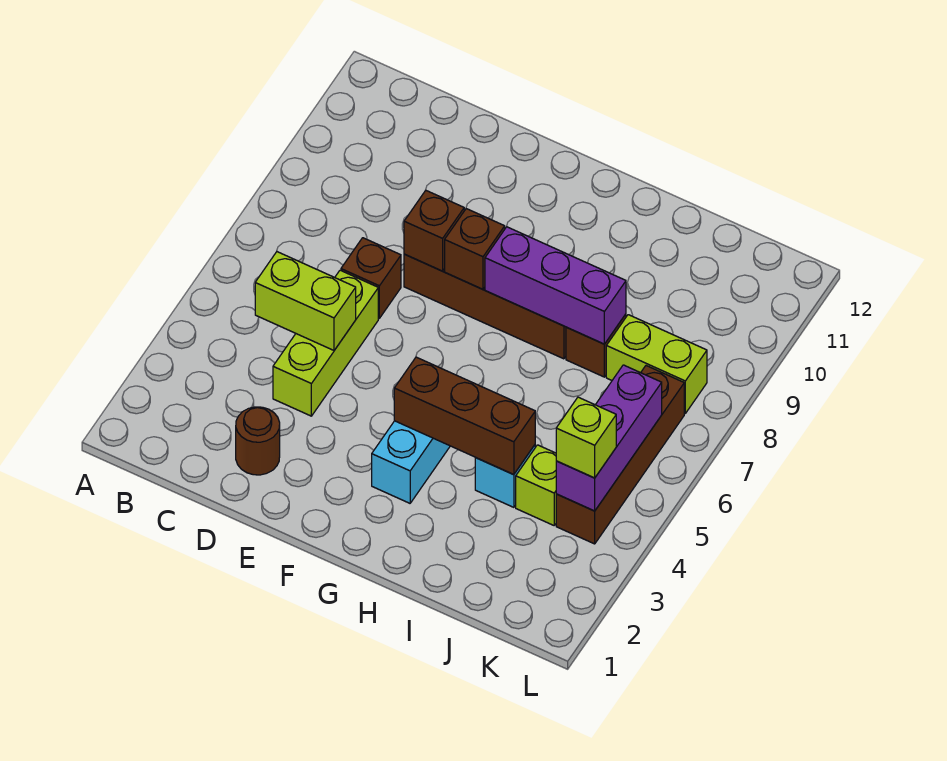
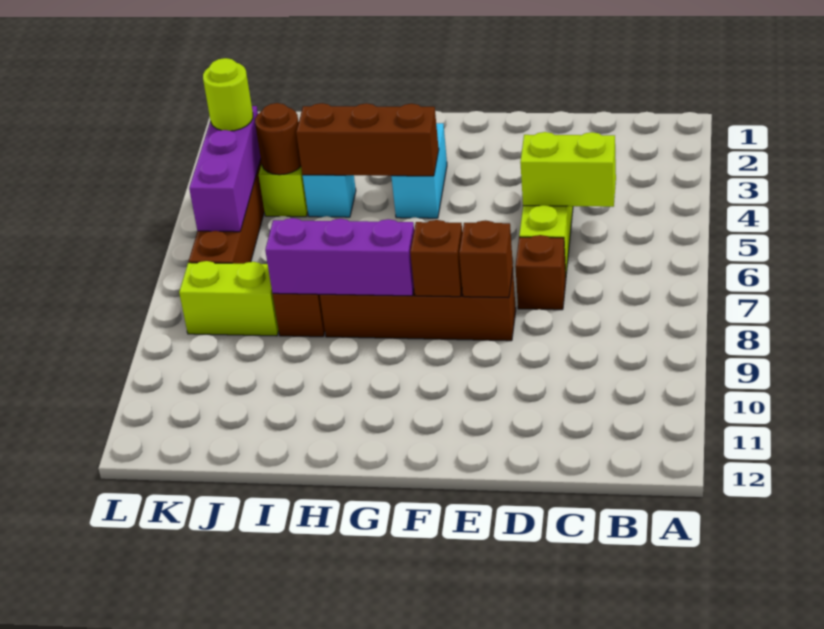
brown round brick D2 level 1 -> brown round brick J4 level 2
lime brick K4 level 3 -> lime round brick K4 level 3

